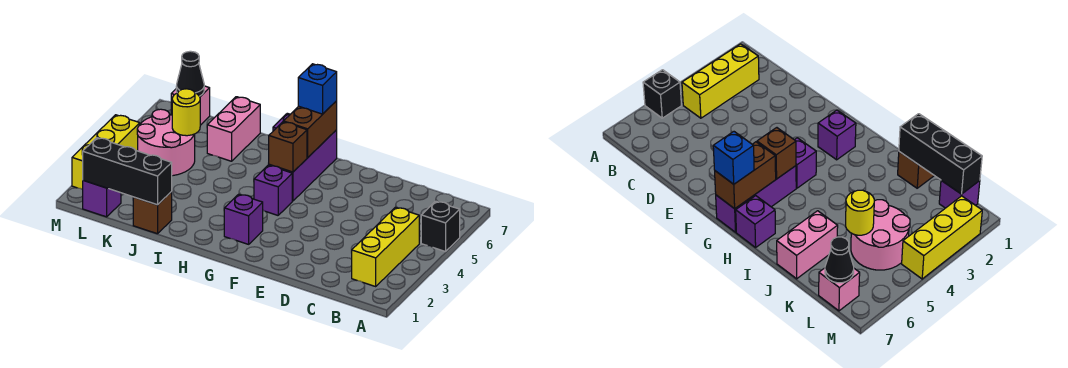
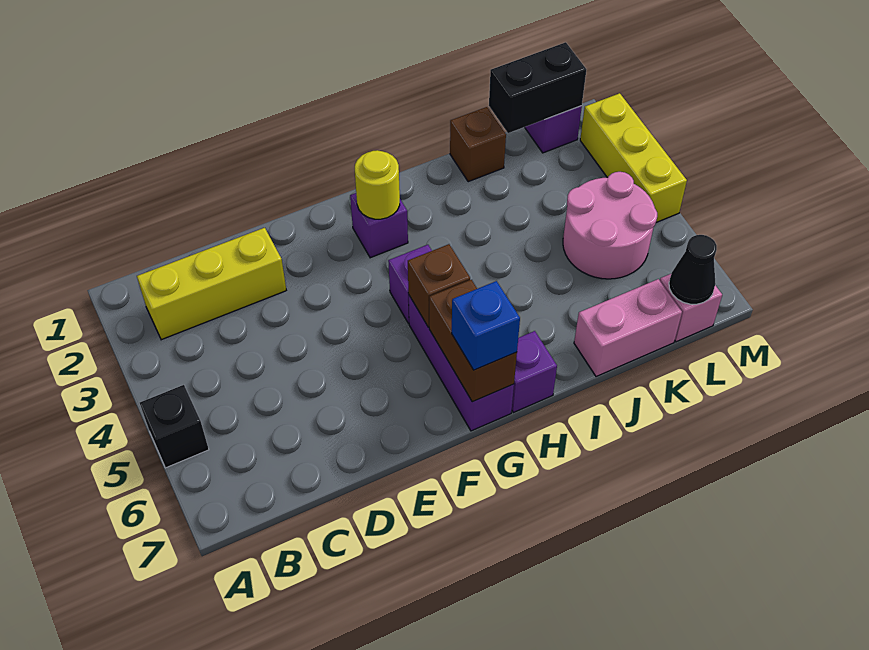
yellow brick B2:B4 level 1 -> yellow brick B2:D2 level 1
black brick J1:L1 level 2 -> black brick K1:L1 level 2
pink brick J6:J7 level 1 -> pink brick J7:K7 level 1
yellow round brick K5 level 2 -> yellow round brick G2 level 2

